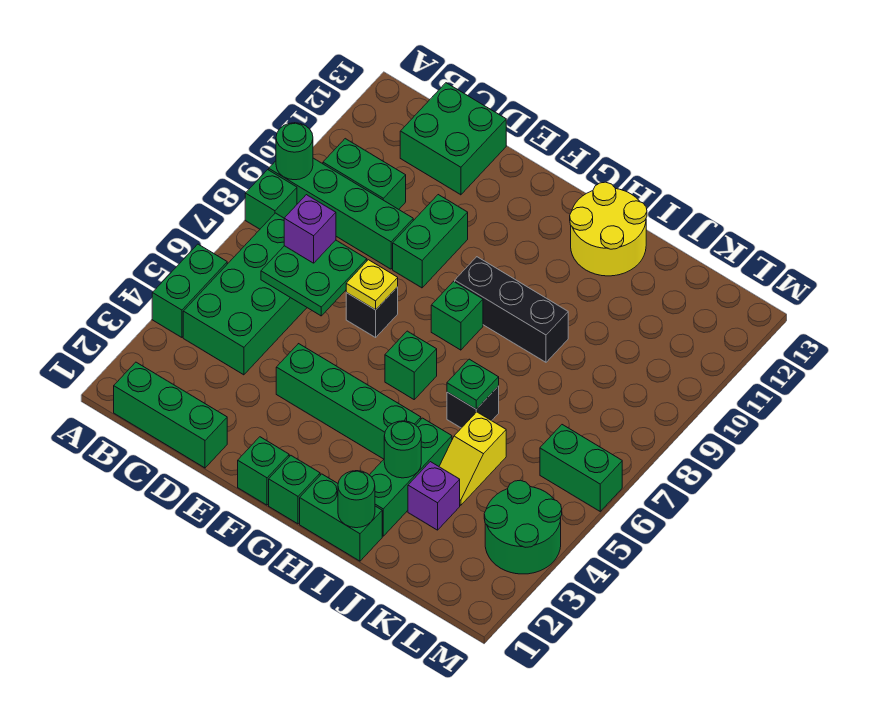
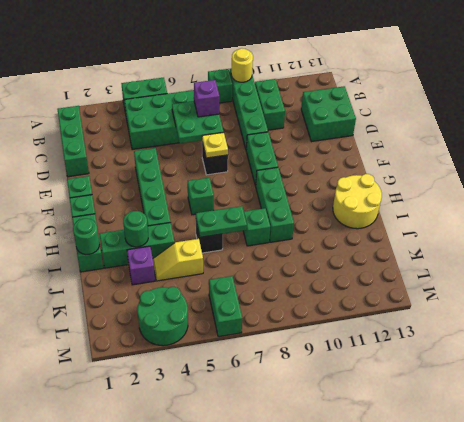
green round brick A9 level 2 -> yellow round brick A9 level 2
green brick E9:E10 level 1 -> green brick E9:F9 level 1
green brick G8 level 1 -> green brick I8 level 1
black brick G9:I9 level 1 -> green brick G9:I9 level 1
green plate I6 level 2 -> green plate I6:I7 level 2

